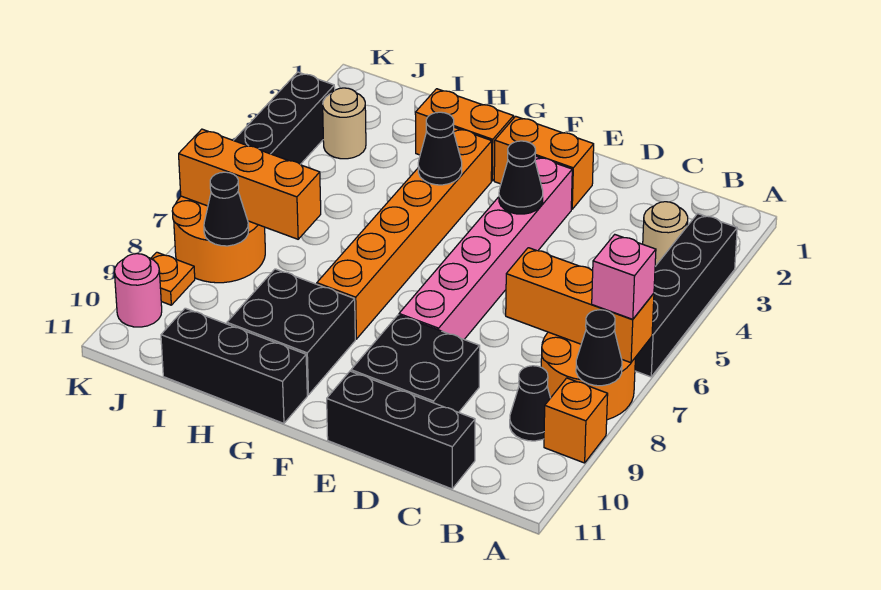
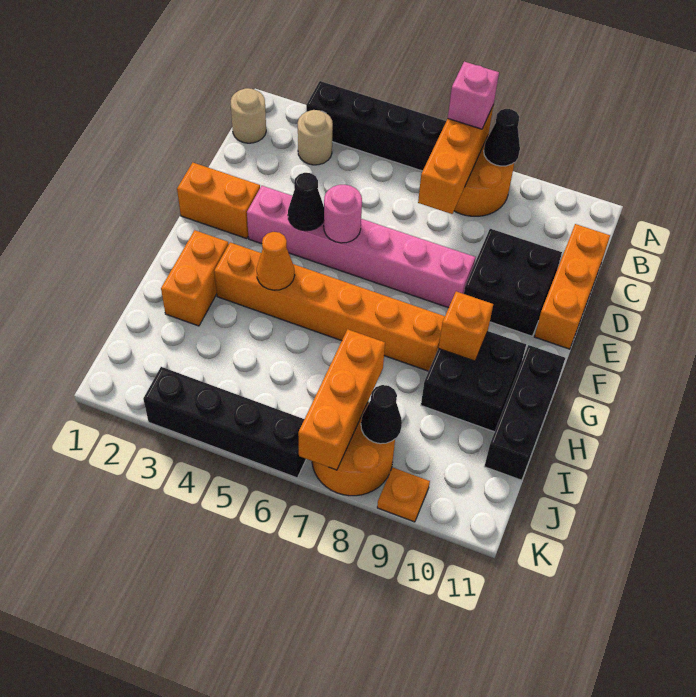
orange brick A9 level 1 -> orange brick G9 level 2
black cone B9 level 1 -> none
black brick C11:E11 level 1 -> orange brick C11:E11 level 1
orange brick E2:F2 level 1 -> orange brick E1:E2 level 1
black cone G4 level 2 -> orange cone G4 level 2
tan round brick J3 level 1 -> tan round brick B1 level 1
pink round brick K10 level 1 -> pink round brick E5 level 2

